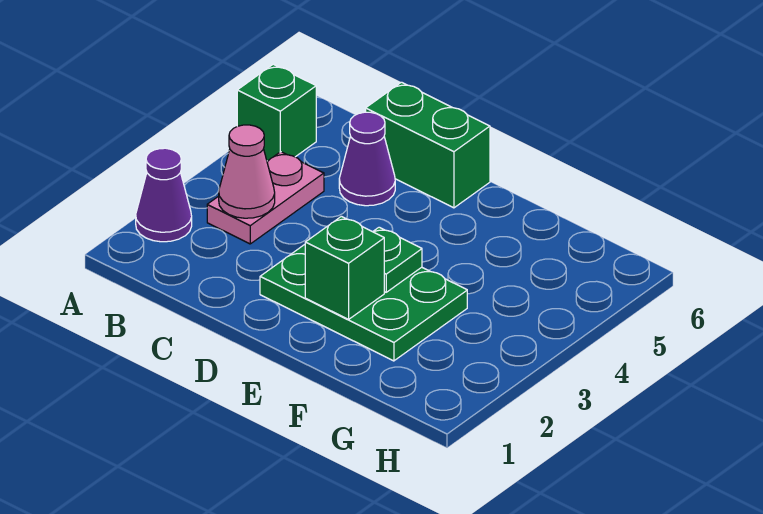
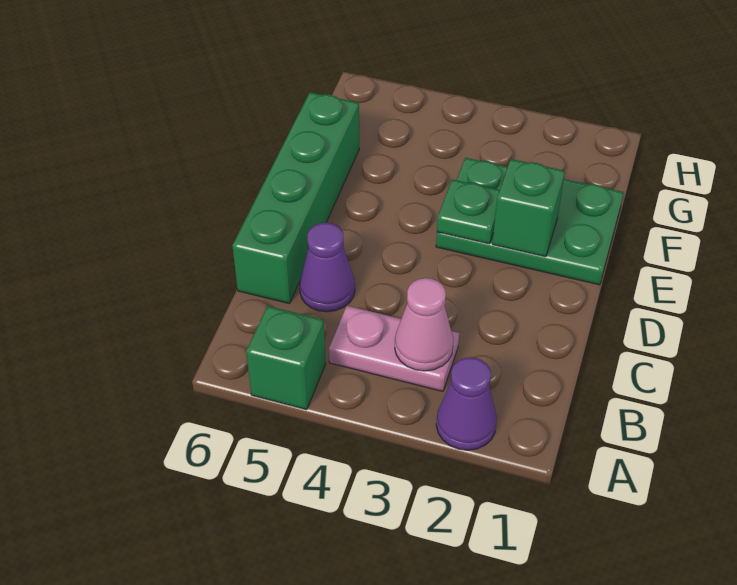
green brick C6:D6 level 1 -> green brick C6:F6 level 1
green plate D2:F3 level 1 -> green plate E1:F3 level 1

